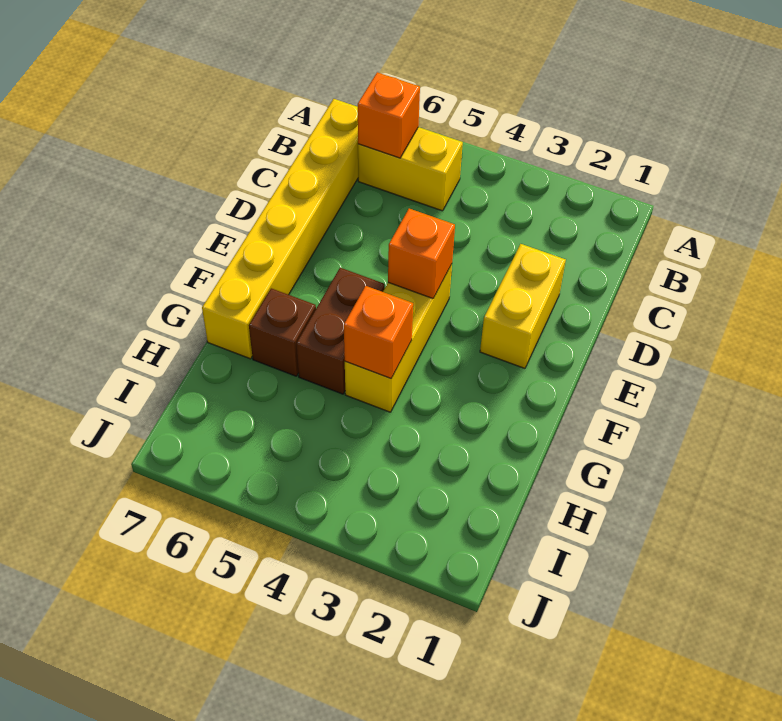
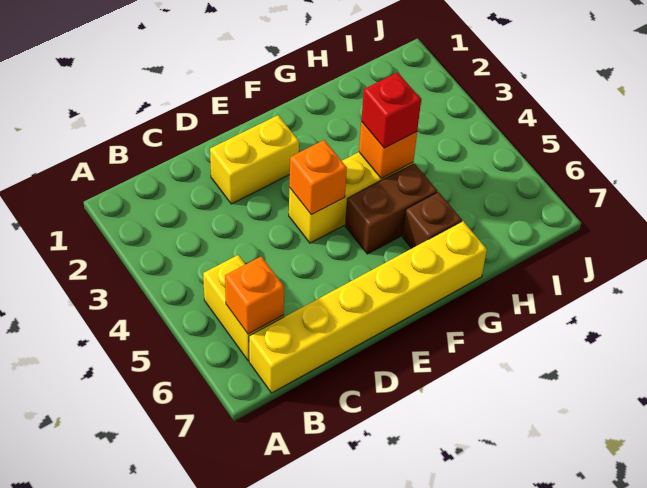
none -> red brick G4 level 3

